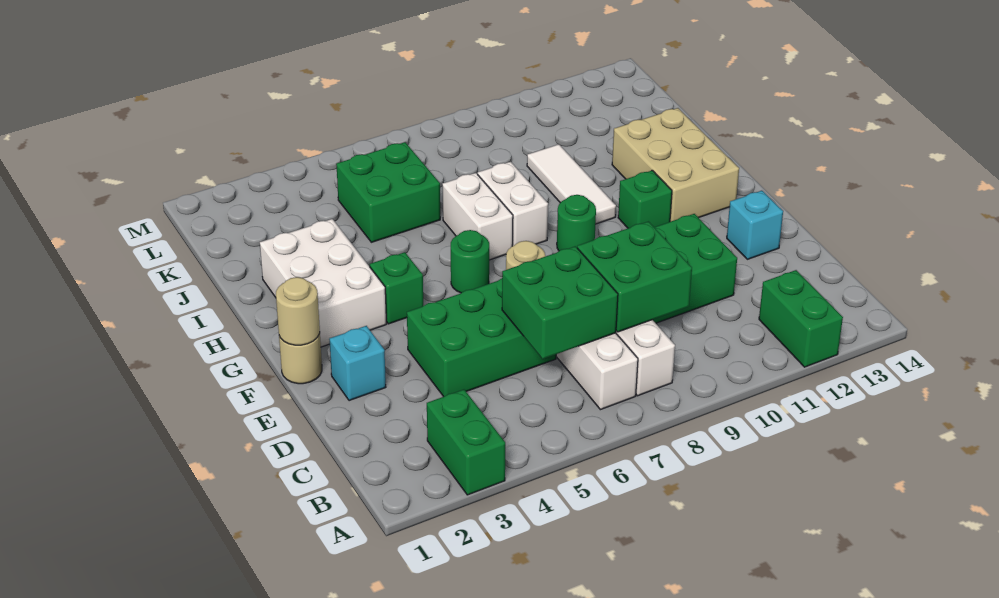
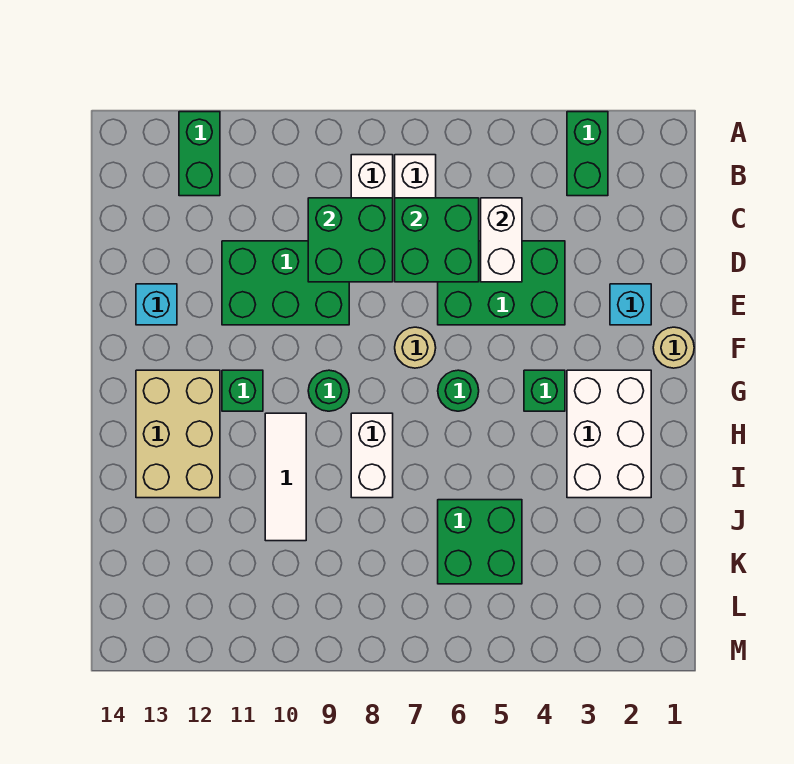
tan round brick F1 level 2 -> none
white brick H7:I7 level 1 -> white brick C5:D5 level 2

